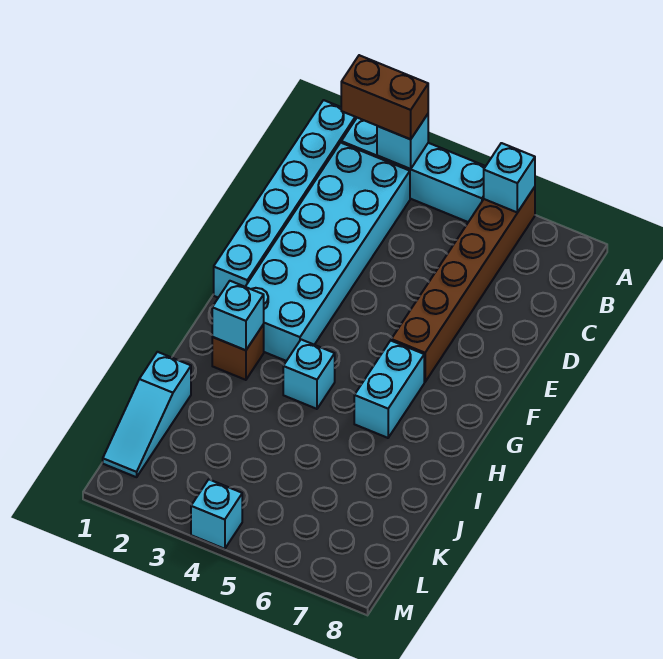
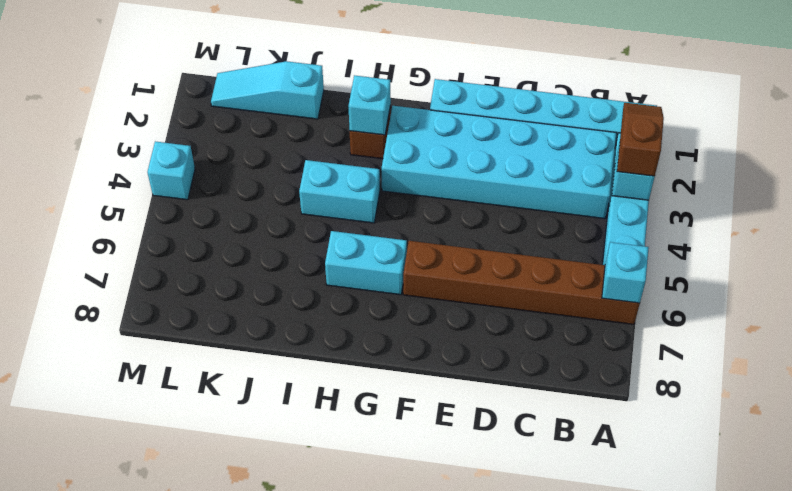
brown brick A2:A3 level 3 -> brown slope A2:A3 level 3 top 3
cyan brick H4 level 1 -> cyan brick H4:I4 level 1

